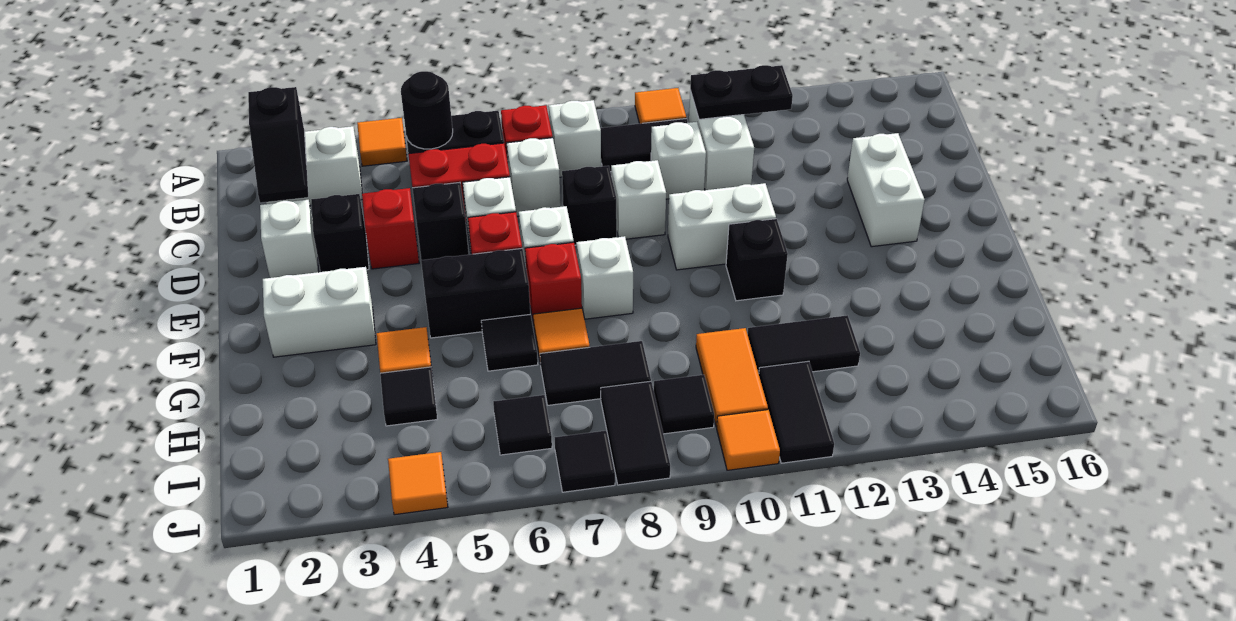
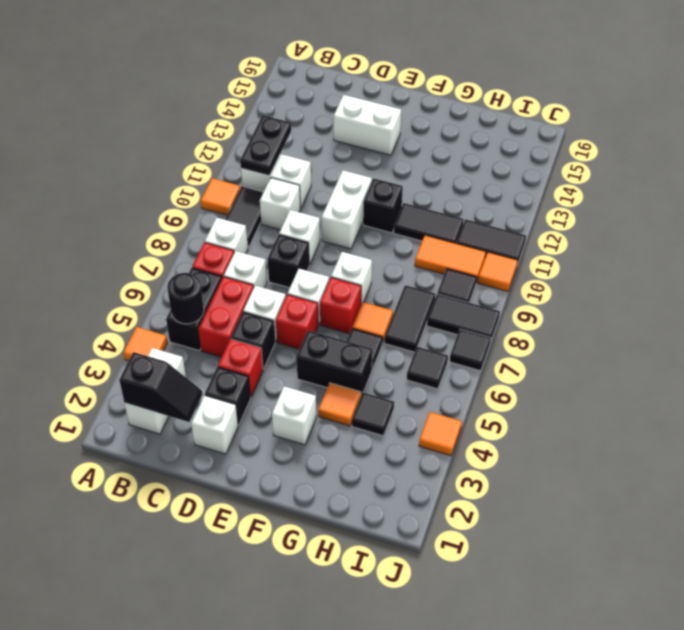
white brick F2:F3 level 1 -> white brick F3 level 1
black brick F5:F6 level 1 -> black brick F5:G5 level 1
black tile H11:H12 level 1 -> black tile G11:H11 level 1

